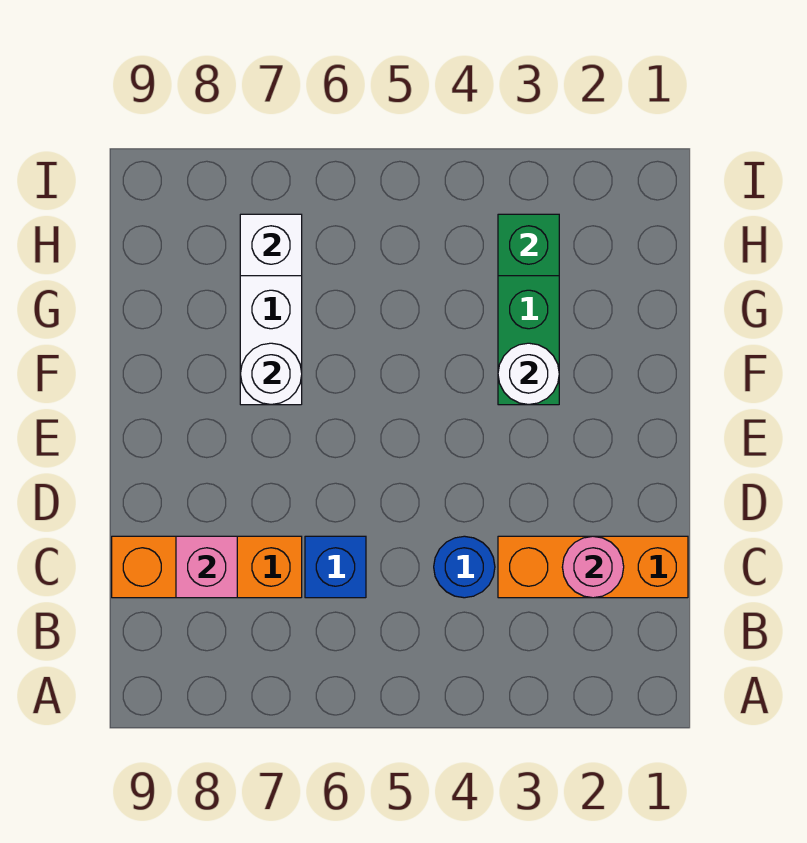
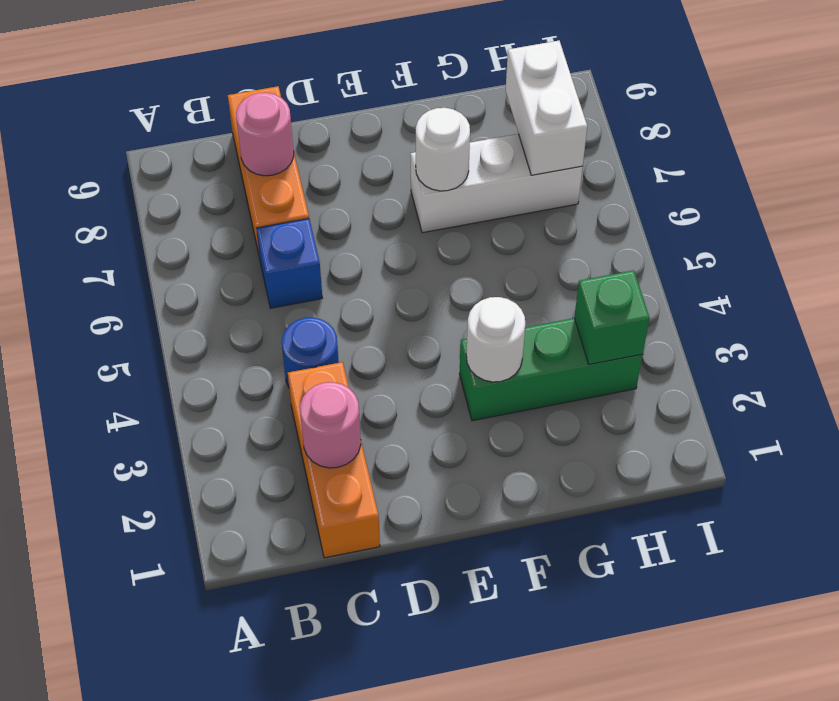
pink brick C8 level 2 -> pink round brick C8 level 2
white brick H7 level 2 -> white brick H7:H8 level 2

